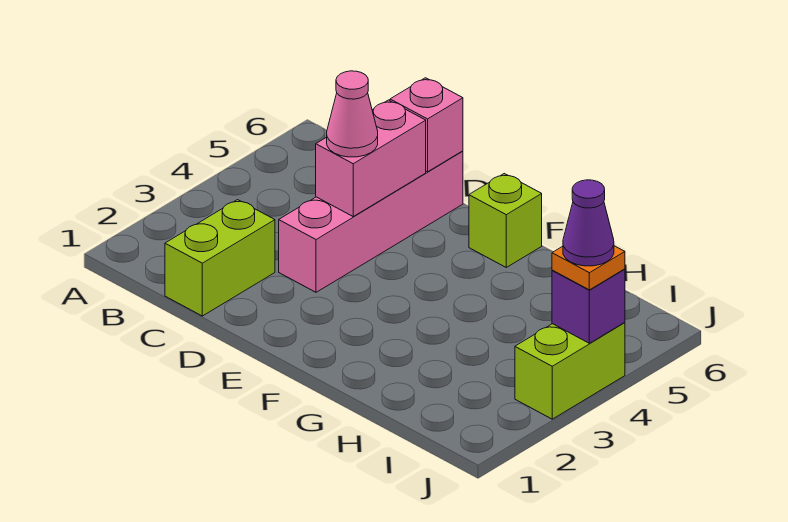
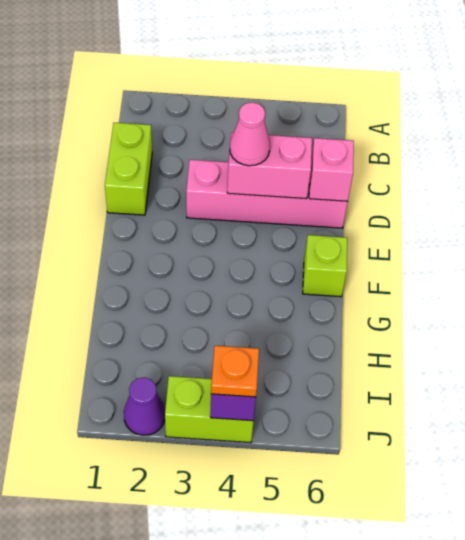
lime brick C1:C2 level 1 -> lime brick C1:D1 level 1
purple cone J4 level 4 -> purple cone J2 level 1

